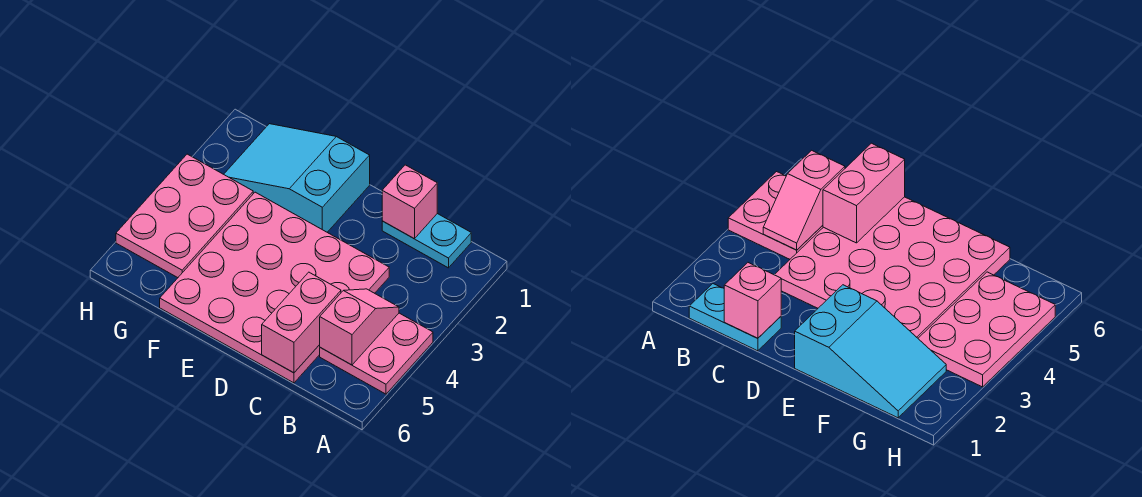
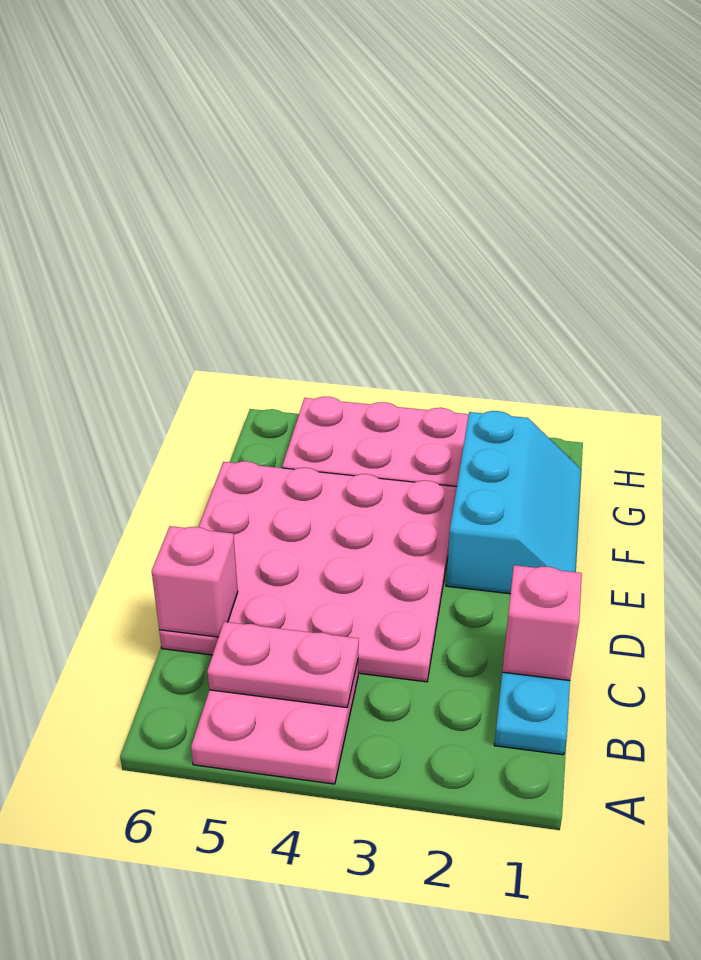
pink slope B4:B5 level 2 top 5 -> pink plate B4:B5 level 2
pink brick C5:C6 level 2 -> pink brick C6 level 2
cyan slope E1:G2 level 1 top E -> cyan slope E1:G2 level 1 top 2

